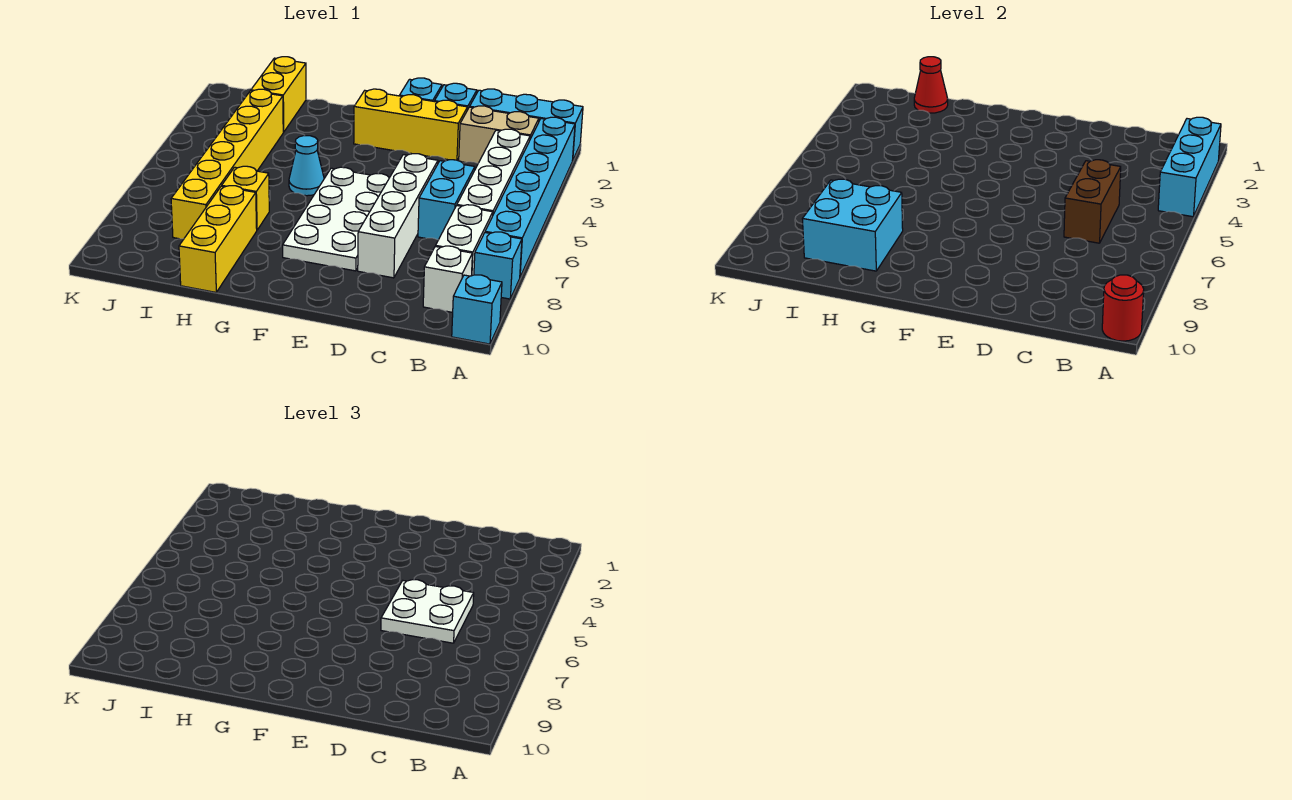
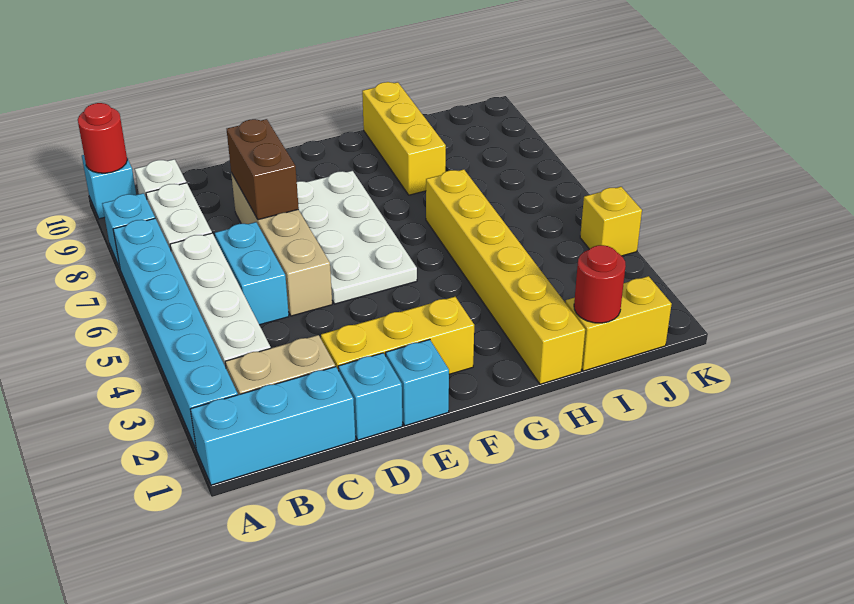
cyan brick A2:A4 level 2 -> none
brown brick C5:C6 level 2 -> brown brick D7:D8 level 2
white plate C5:D6 level 3 -> none
white brick D5:D8 level 1 -> tan brick D5:D8 level 1
cyan cone G5 level 1 -> none
yellow brick H7 level 1 -> yellow brick K4 level 1
cyan brick H8:I9 level 2 -> none
yellow brick I1:I2 level 1 -> yellow brick I1:J1 level 1
red cone I1 level 2 -> red round brick I1 level 2
yellow brick I3:I8 level 1 -> yellow brick H1:H6 level 1

